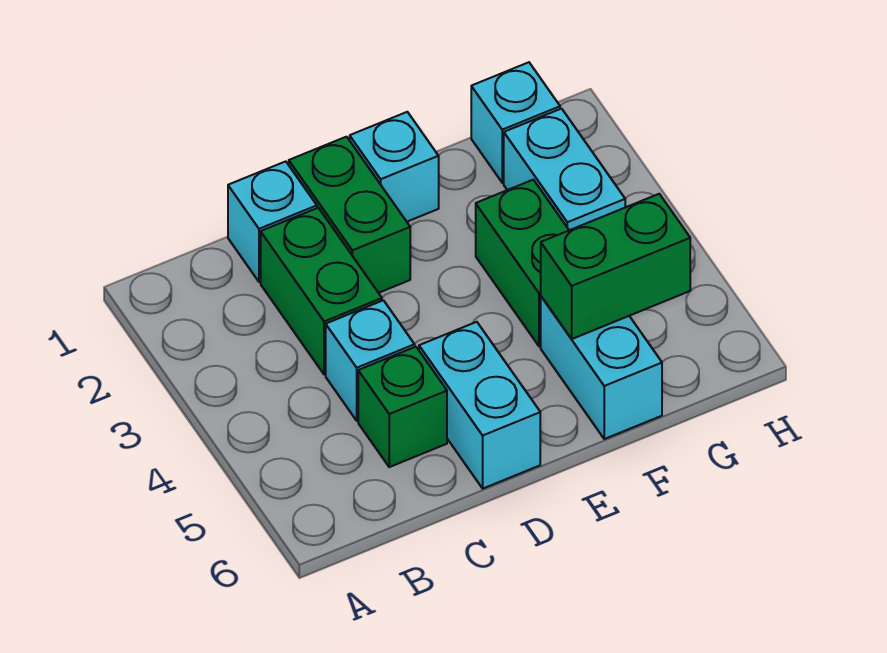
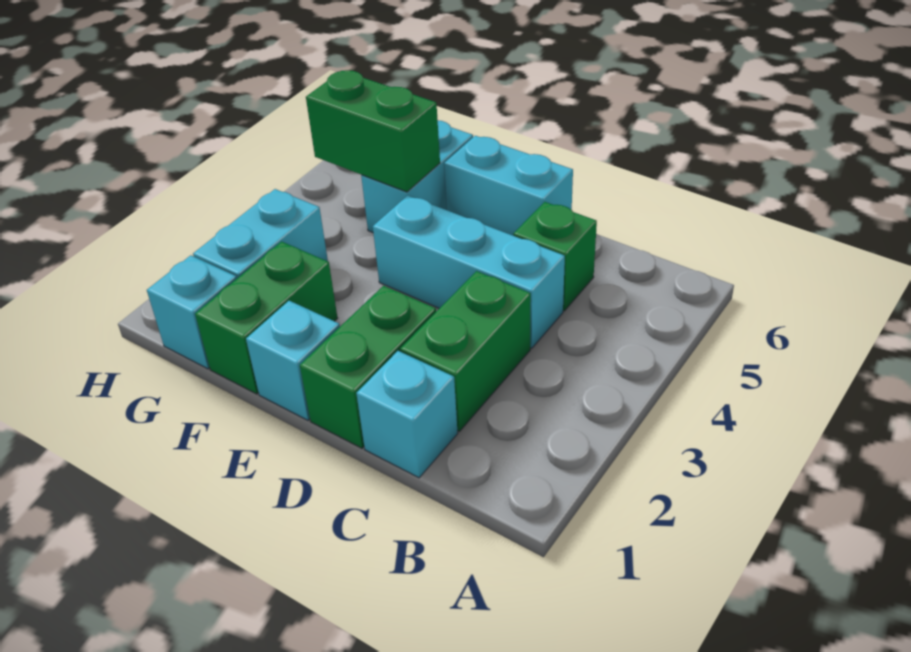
cyan brick C4 level 1 -> cyan brick C4:E4 level 1
cyan brick D5:D6 level 1 -> cyan brick D6:E6 level 1
green brick F3:F4 level 1 -> green brick F1:F2 level 1

